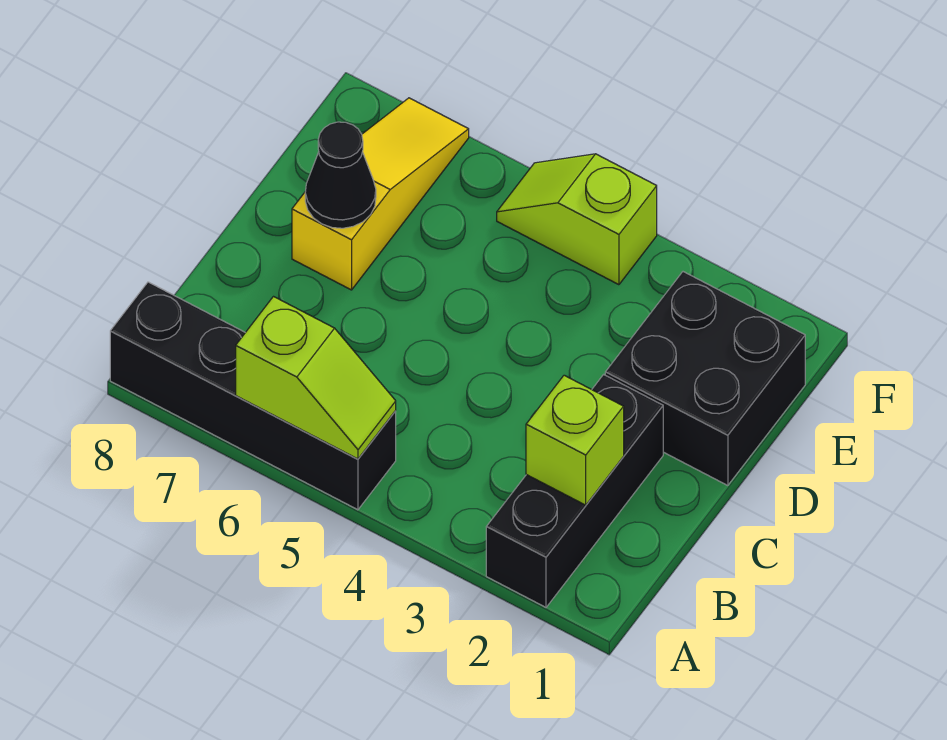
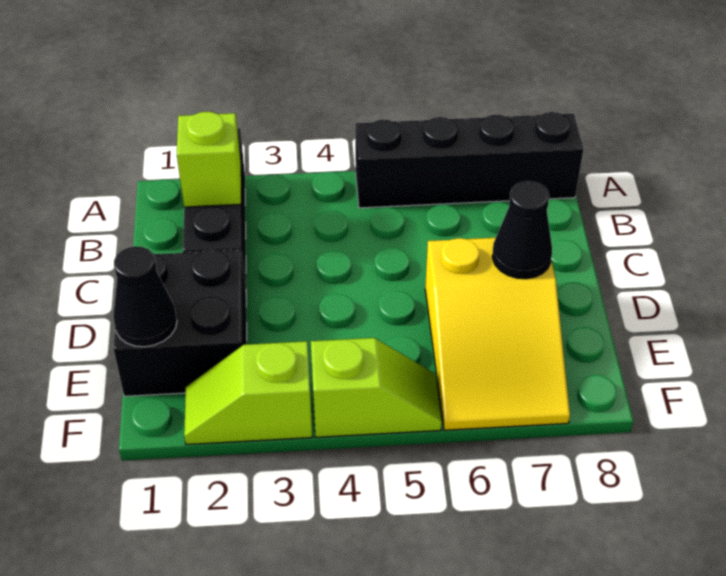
lime slope A5:A6 level 2 top 6 -> lime slope F2:F3 level 1 top 3
yellow slope D7:F7 level 1 top D -> yellow slope D6:F7 level 1 top D
none -> black cone E1 level 2

